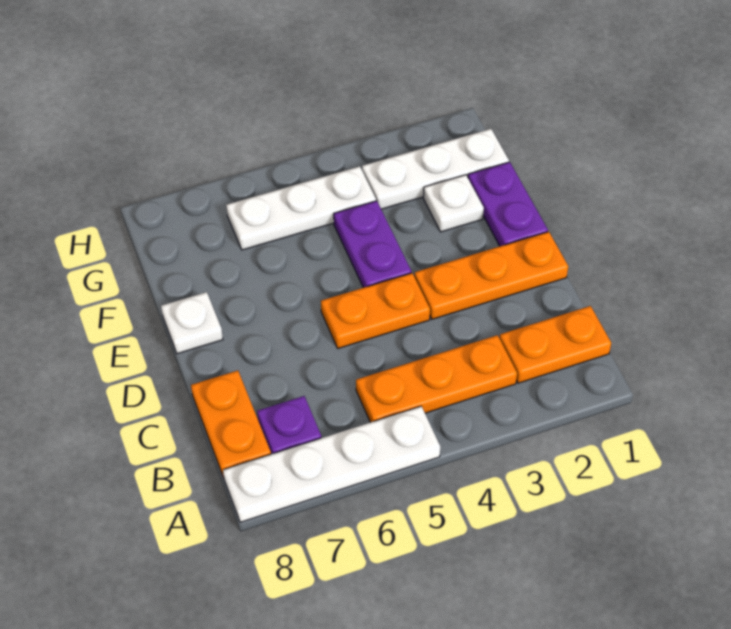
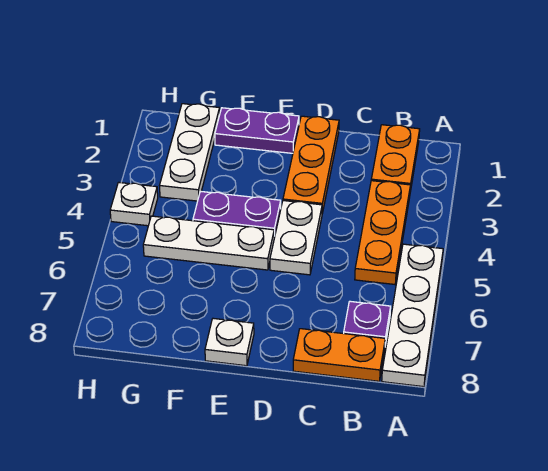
orange plate D4:D5 level 1 -> white plate D4:D5 level 1
white plate F2 level 1 -> white plate H4 level 1
white plate G4:G6 level 1 -> white plate E5:G5 level 1

